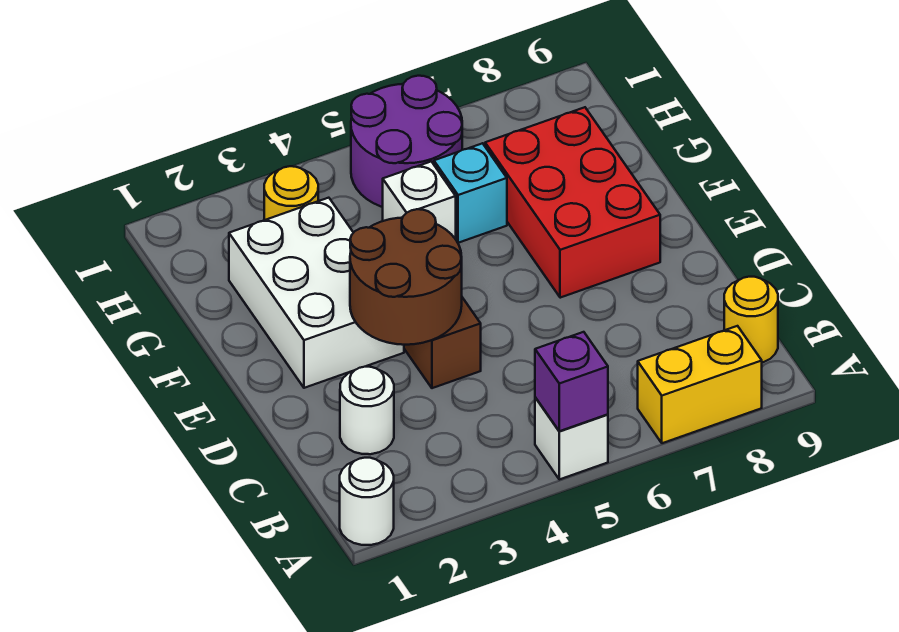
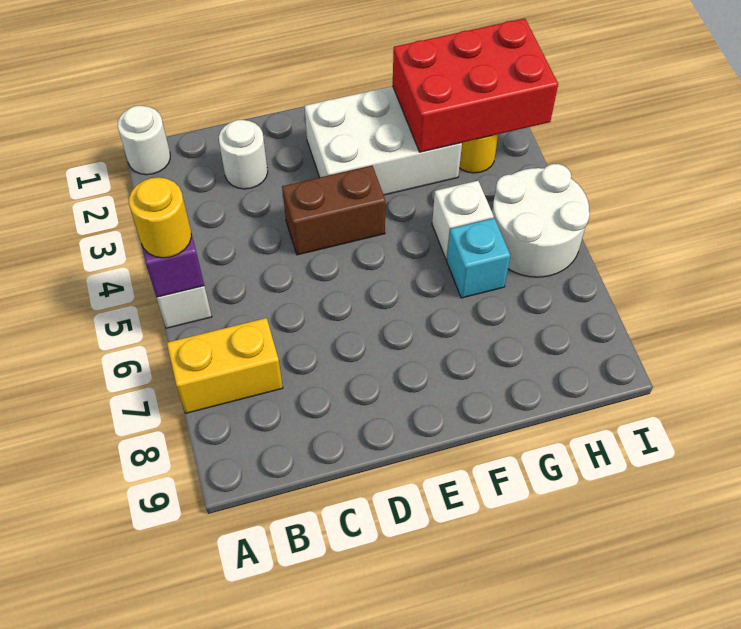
yellow brick A7:A8 level 1 -> yellow brick A7:B7 level 1
yellow round brick B9 level 1 -> yellow round brick A5 level 3
brown round brick D3:E4 level 2 -> none
red brick E7:G8 level 1 -> red brick G2:I3 level 2
purple round brick H5:I6 level 1 -> white round brick H5:I6 level 1

